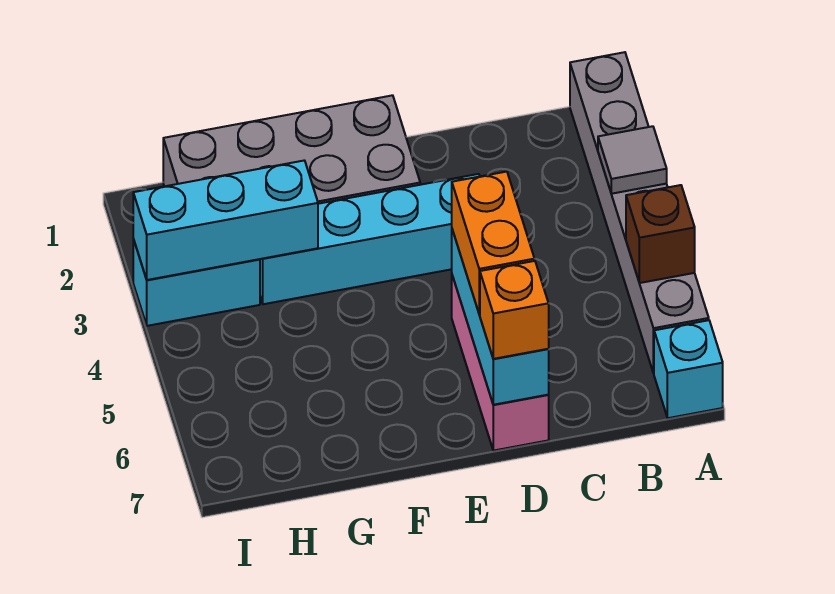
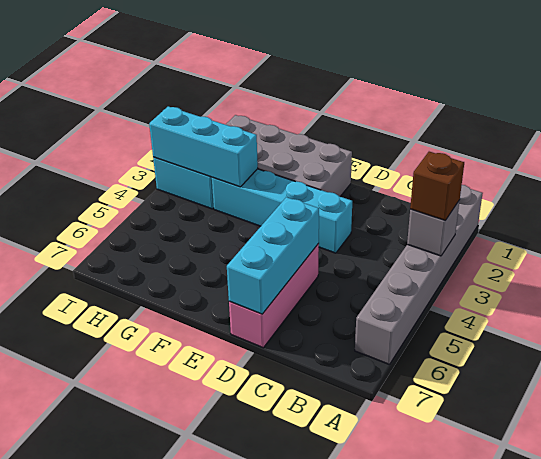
grey tile A3 level 2 -> grey brick A3 level 2
brown brick A5 level 2 -> brown brick A3 level 3
cyan brick A7 level 1 -> none
orange brick D5:D6 level 3 -> none
orange brick D7 level 3 -> none

